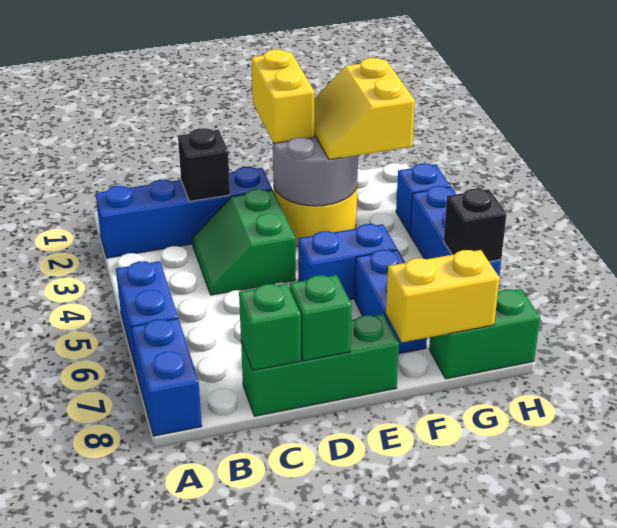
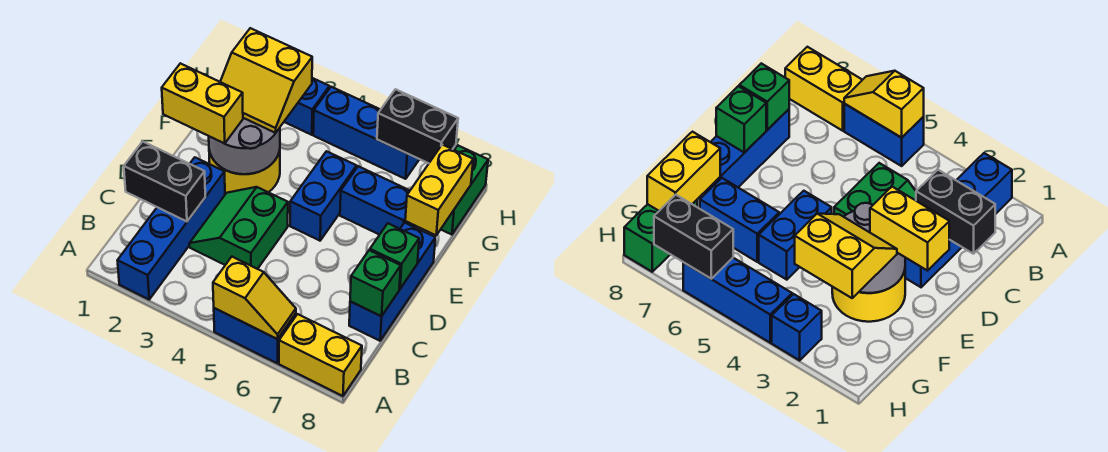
none -> yellow slope A5:A6 level 2 top 5
blue brick A7:A8 level 1 -> yellow brick A7:A8 level 1
black brick C2 level 2 -> black brick C1:C2 level 2
green slope C3:D4 level 1 top D -> green slope C3:D4 level 1 top 4
green brick C8:E8 level 1 -> blue brick C8:E8 level 1
black brick H6 level 2 -> black brick H6:H7 level 2

